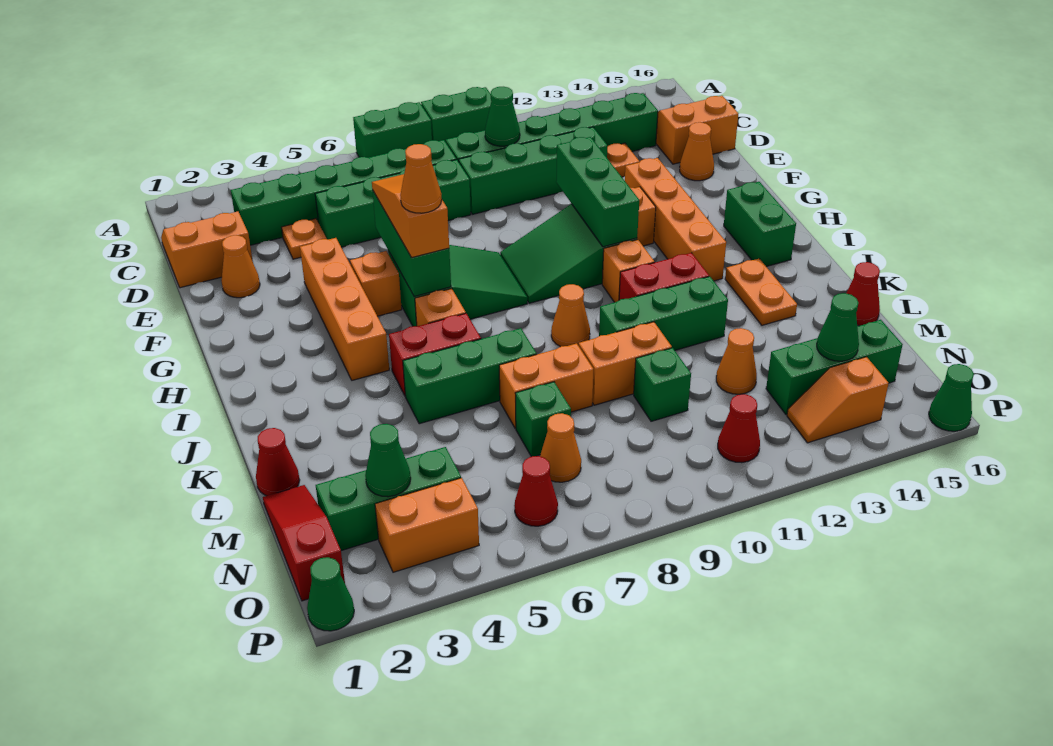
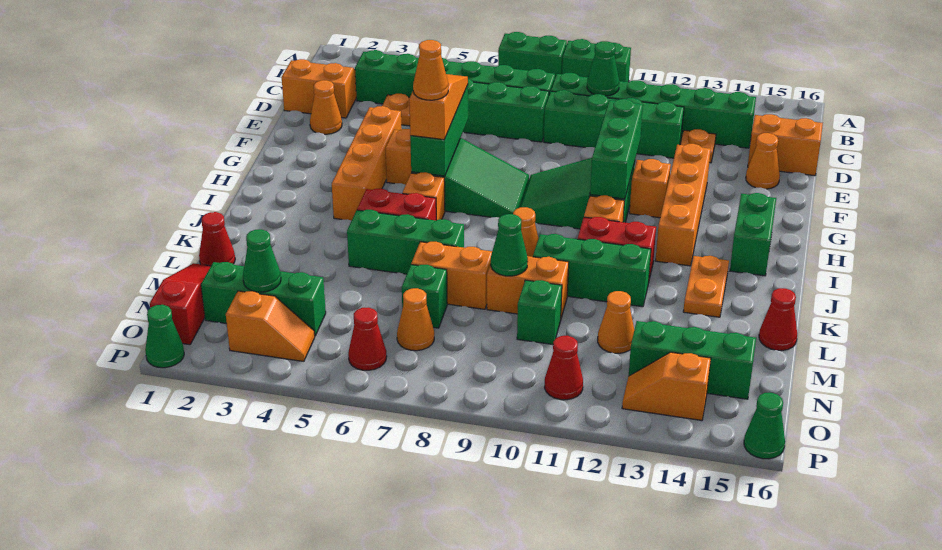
green cone N14 level 2 -> green cone L9 level 2
orange brick O3:O4 level 1 -> orange slope O3:O4 level 1 top 3

